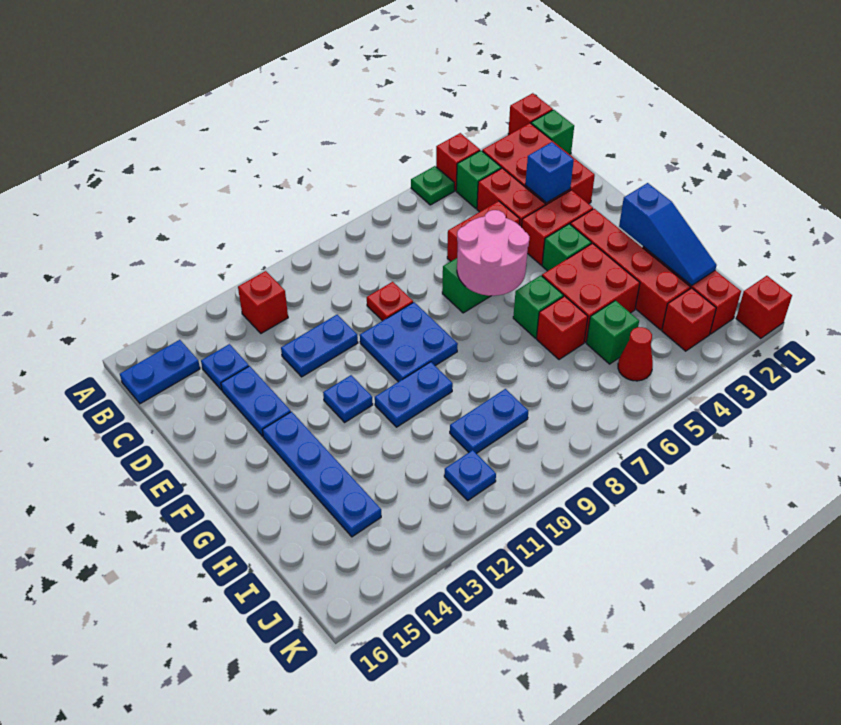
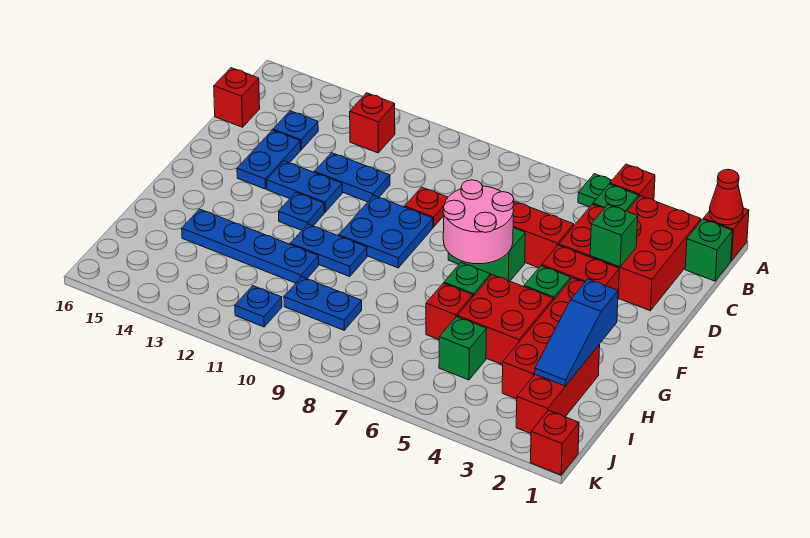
blue plate B15:B16 level 1 -> blue plate E12:E13 level 1
blue brick D3 level 2 -> green brick D3 level 2
blue plate F14:I14 level 1 -> blue plate H11:H14 level 1
red brick J3 level 1 -> red brick C16 level 1
red cone J5 level 1 -> red cone A1 level 2

